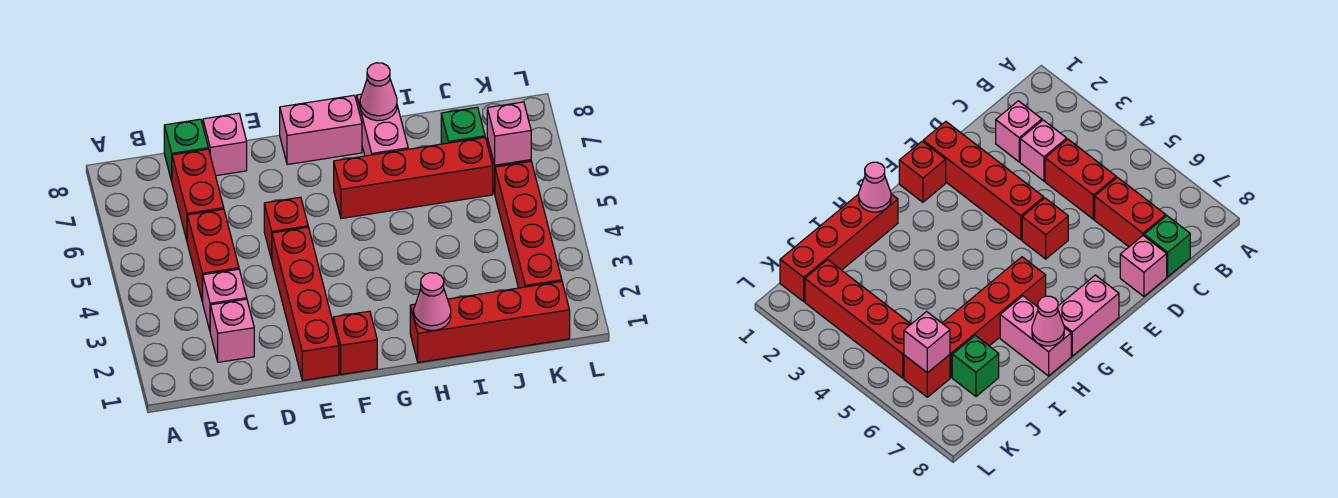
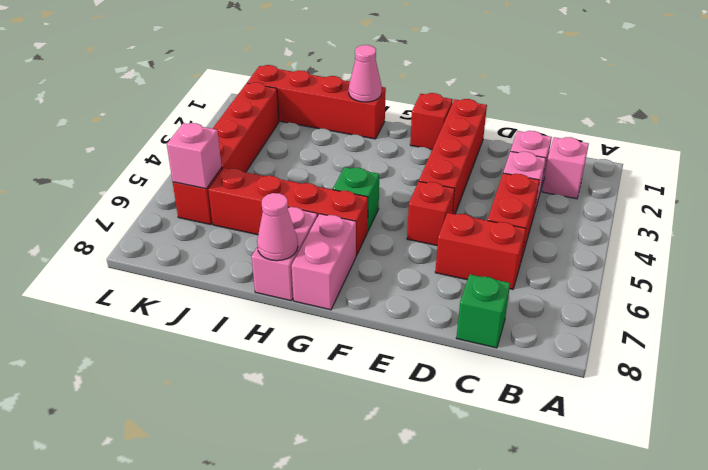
red brick C6:C7 level 1 -> red brick C6:D6 level 1
pink brick D8 level 1 -> pink brick B2 level 1
pink brick F8:G8 level 1 -> pink brick G7:G8 level 1
green brick J7 level 1 -> green brick G5 level 1

